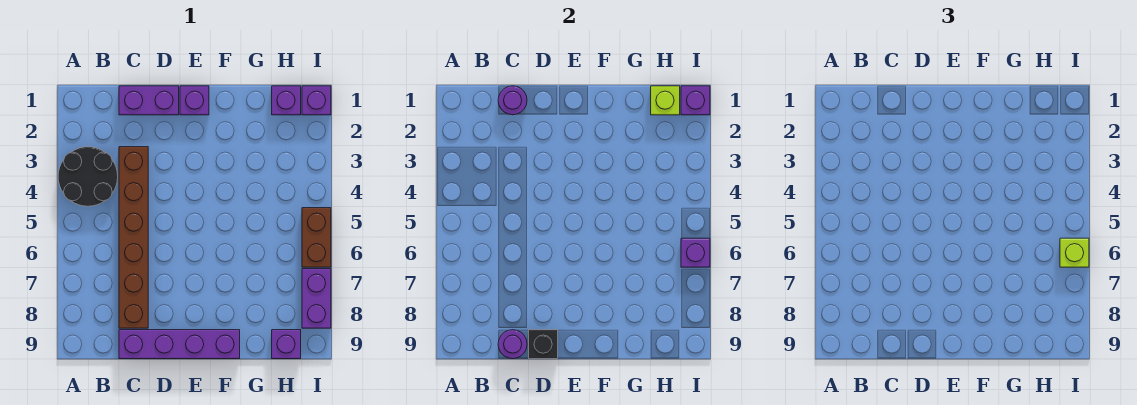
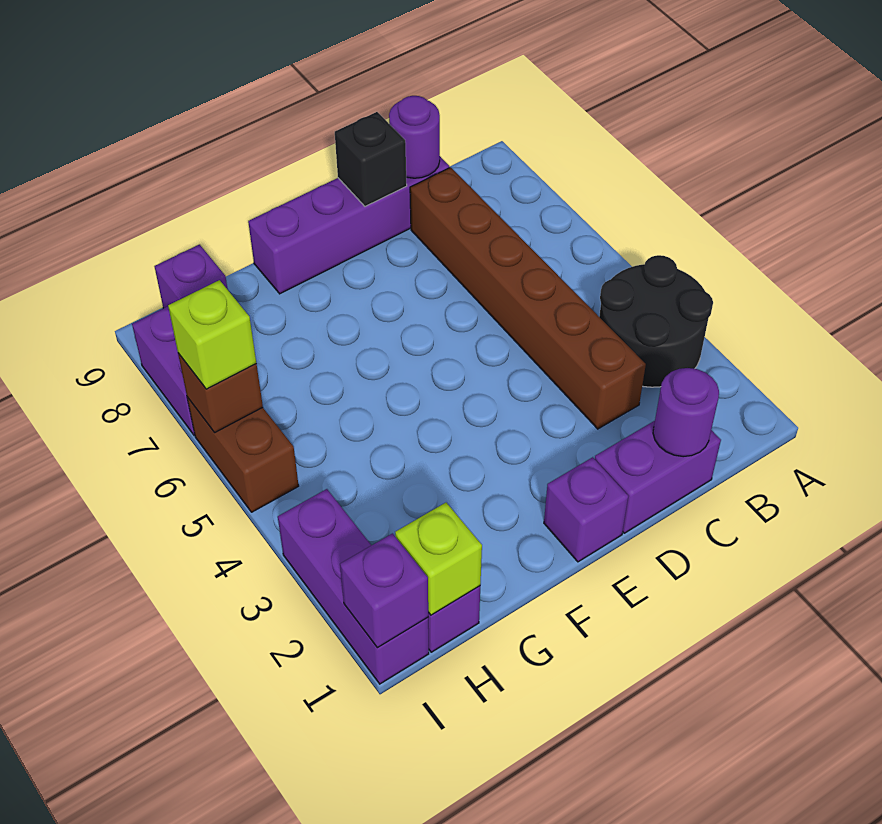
purple brick I1 level 1 -> purple brick I1:I3 level 1
purple brick I6 level 2 -> brown brick I6 level 2

